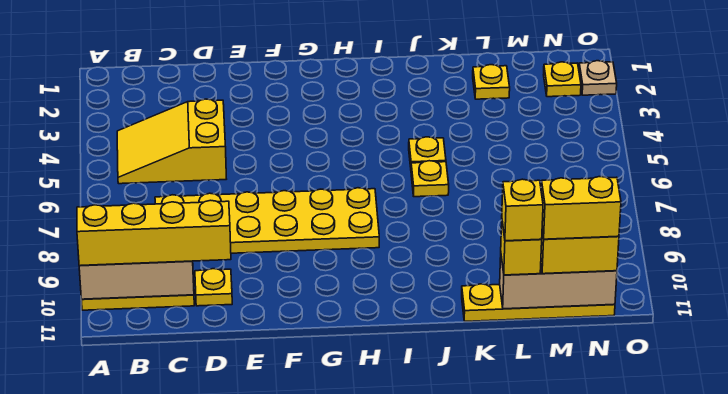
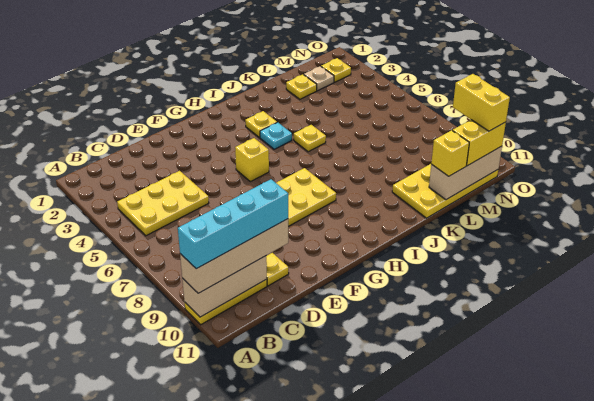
yellow brick A10:D10 level 3 -> tan brick A10:D10 level 3
none -> cyan brick A10:D10 level 4
yellow slope B4:D5 level 1 top D -> yellow plate B4:D5 level 1
none -> cyan plate I4 level 1
yellow plate J6 level 1 -> yellow plate I3 level 1
yellow plate K11:N11 level 1 -> yellow plate K10:N11 level 1
yellow brick L11 level 4 -> yellow brick G5 level 1
yellow brick M11:N11 level 4 -> yellow brick N10:N11 level 4
tan plate O2 level 1 -> tan plate M2 level 1

